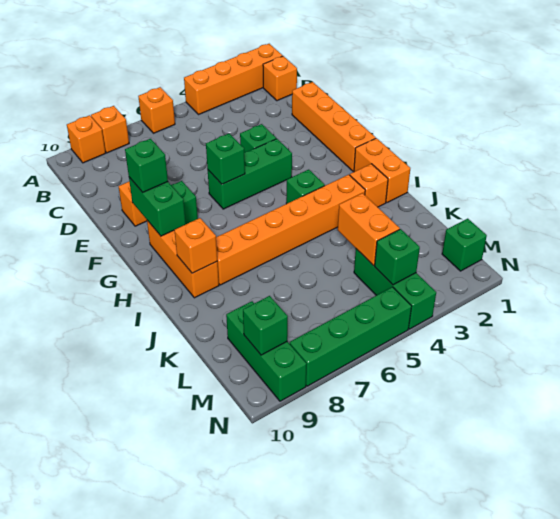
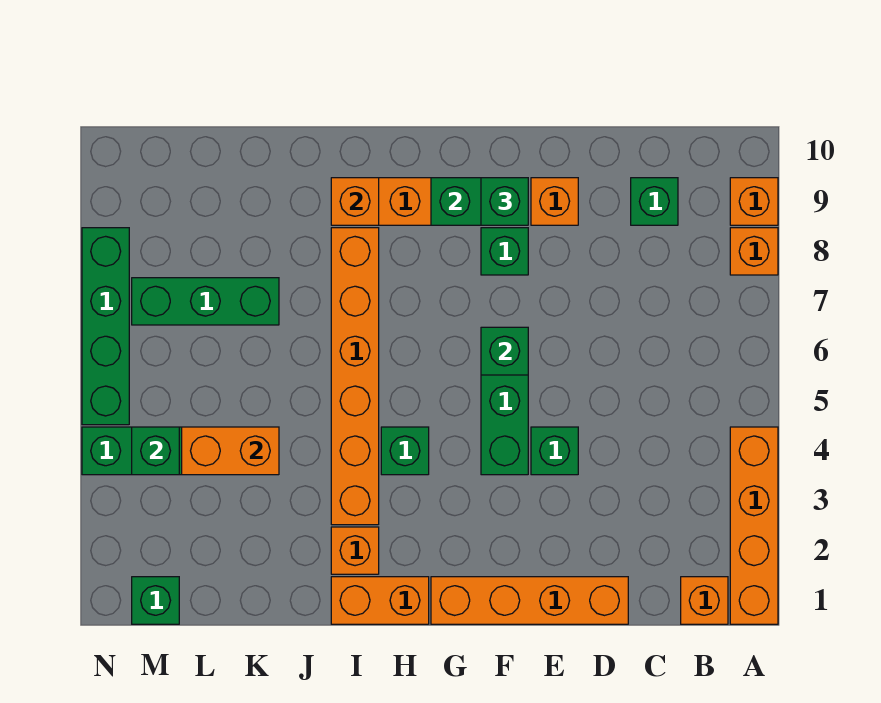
orange brick A6 level 1 -> none
green brick L9:N9 level 1 -> green brick K7:M7 level 1
green brick M9 level 2 -> green brick C9 level 1

